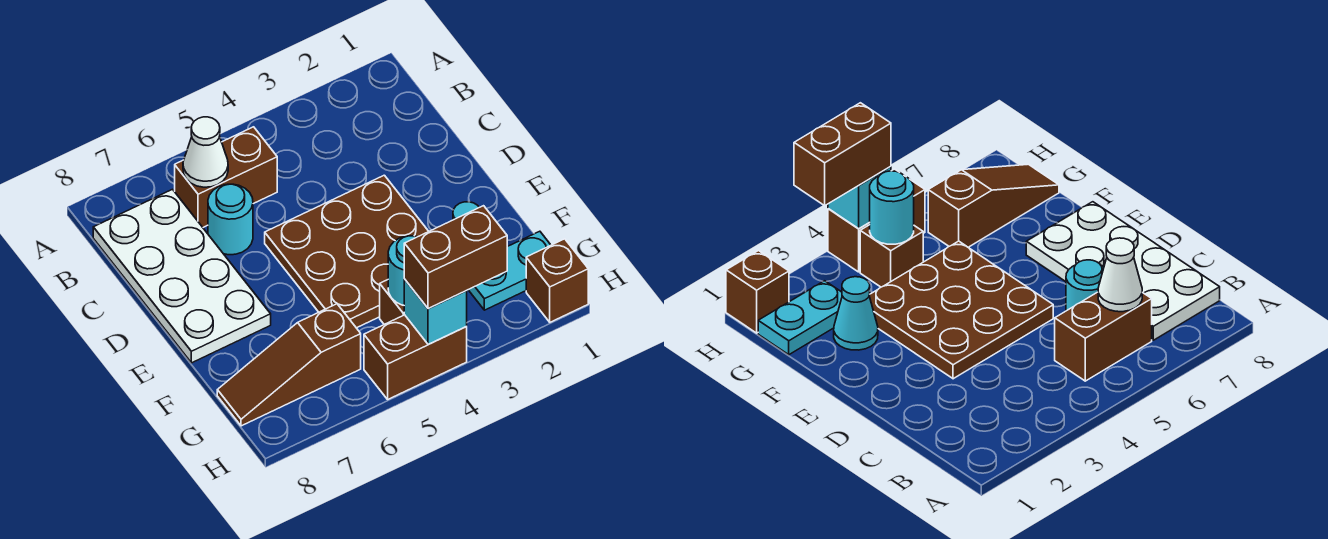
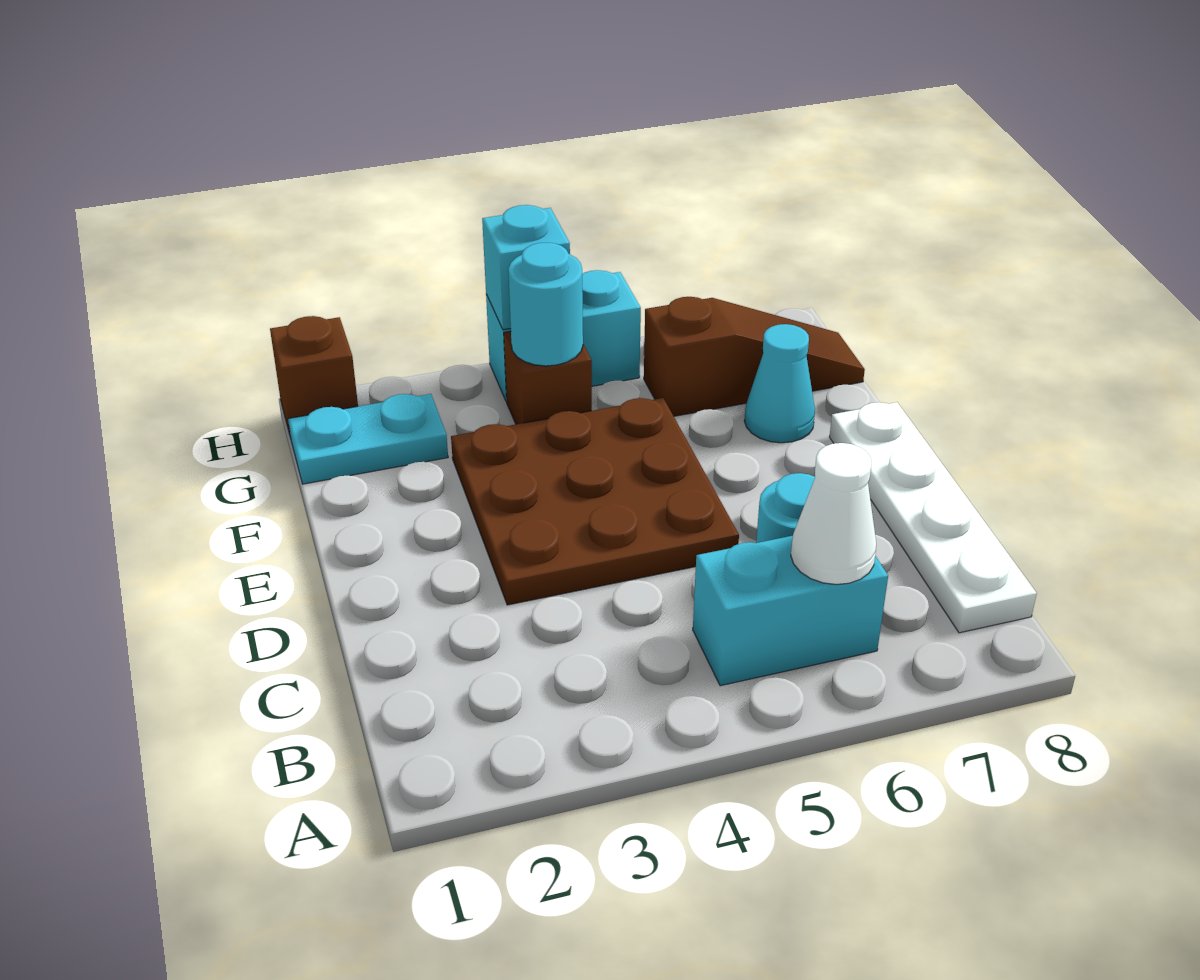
brown brick B5:B6 level 1 -> cyan brick B5:B6 level 1
white plate B7:E8 level 1 -> white plate B8:E8 level 1
cyan cone F2 level 1 -> cyan cone F7 level 1
brown brick H3:H4 level 3 -> none
brown brick H4:H5 level 1 -> cyan brick H4:H5 level 1

